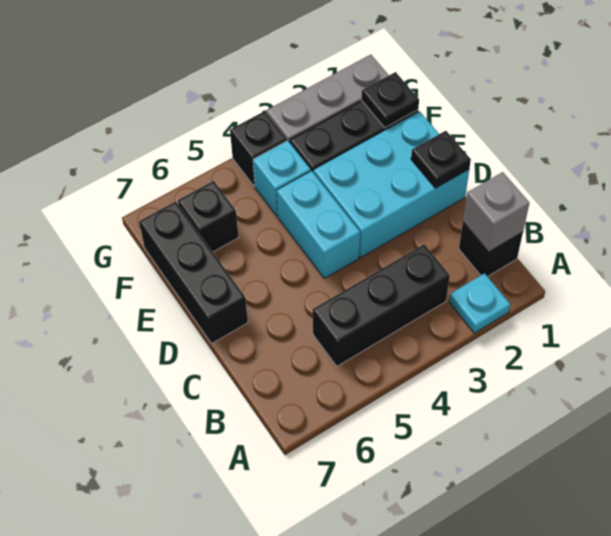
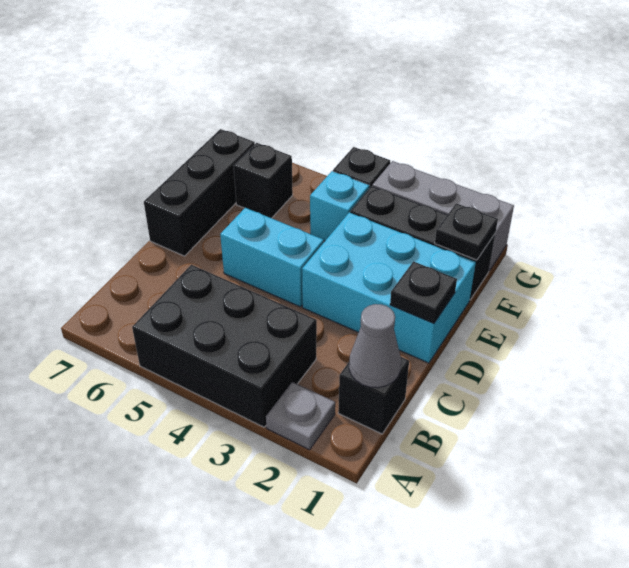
cyan plate A2 level 1 -> grey plate A2 level 1
grey brick B1 level 2 -> grey cone B1 level 2
black brick B3:B5 level 1 -> black brick A3:B5 level 1
cyan brick D4:E4 level 1 -> cyan brick D4:D5 level 1

